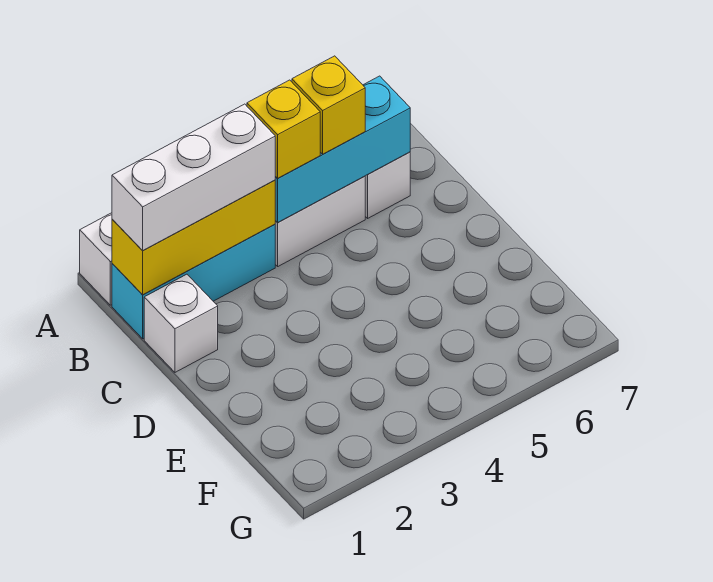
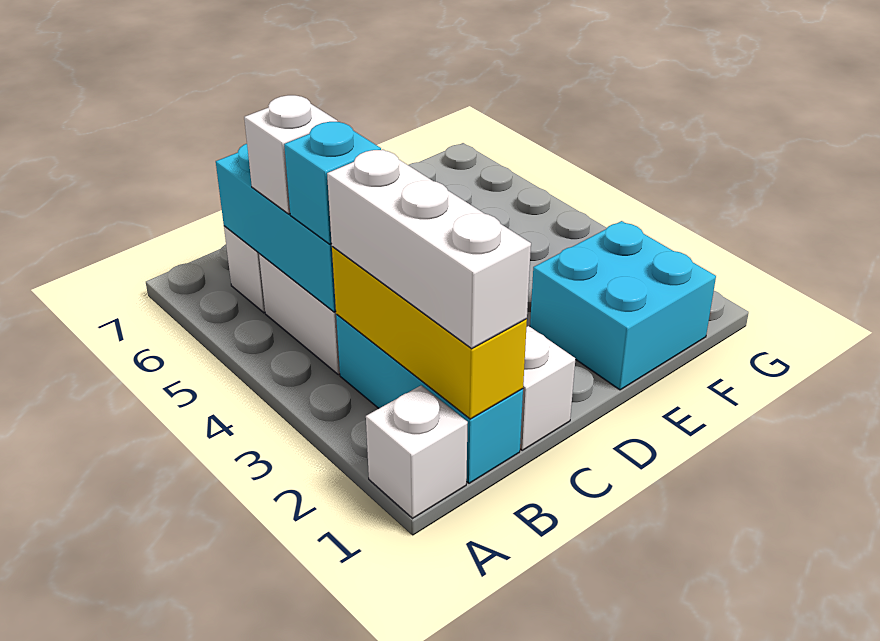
yellow brick B4 level 3 -> cyan brick B4 level 3
yellow brick B5 level 3 -> white brick B5 level 3
none -> cyan brick E1:F2 level 1

